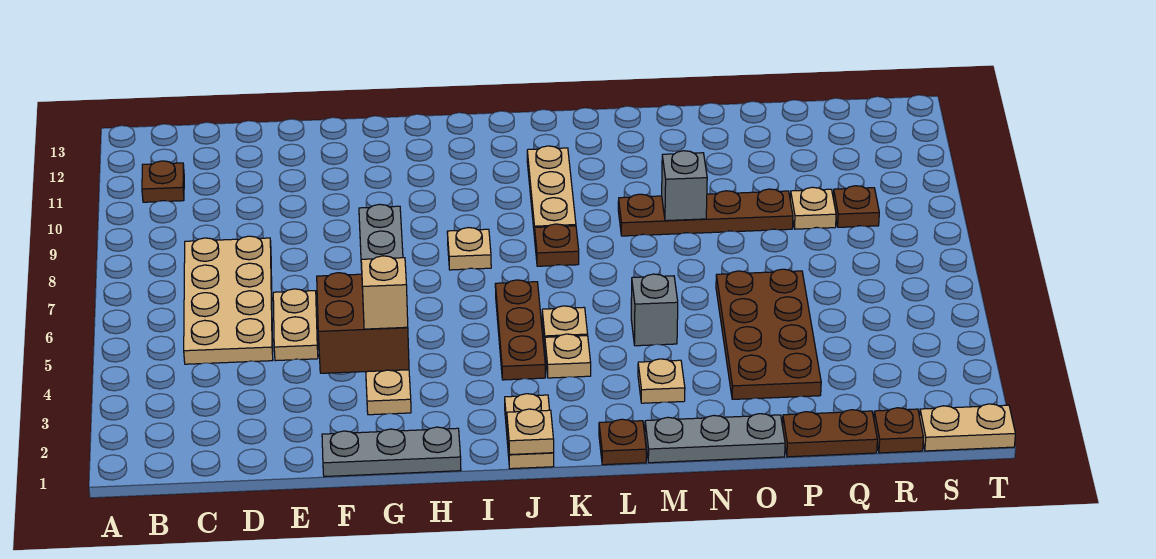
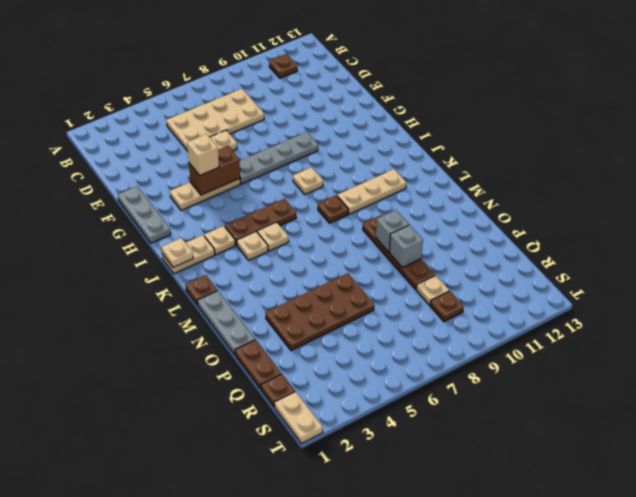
brown brick F4:G5 level 2 -> brown brick G4:G5 level 2
tan plate M3 level 1 -> tan plate J3 level 1
grey brick M5 level 1 -> grey brick O9 level 2

